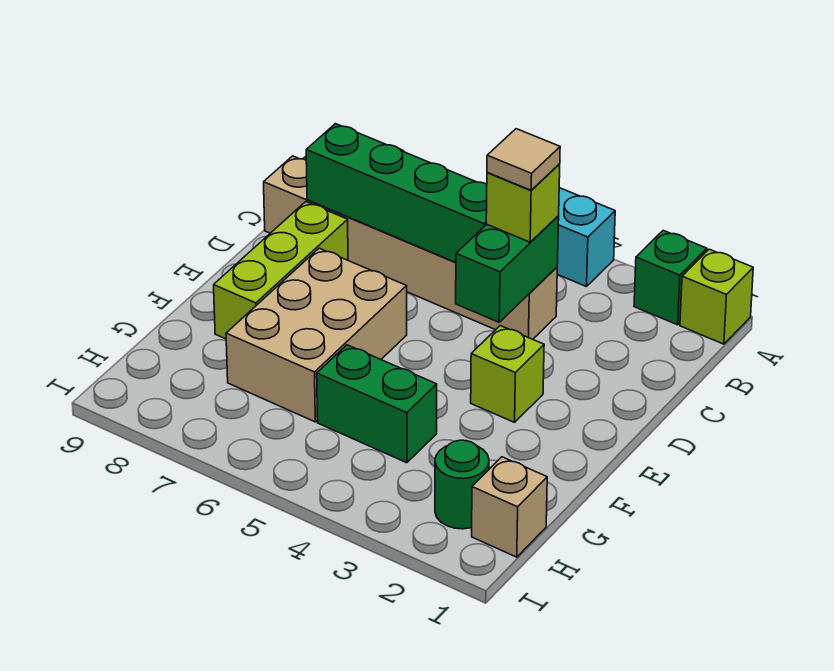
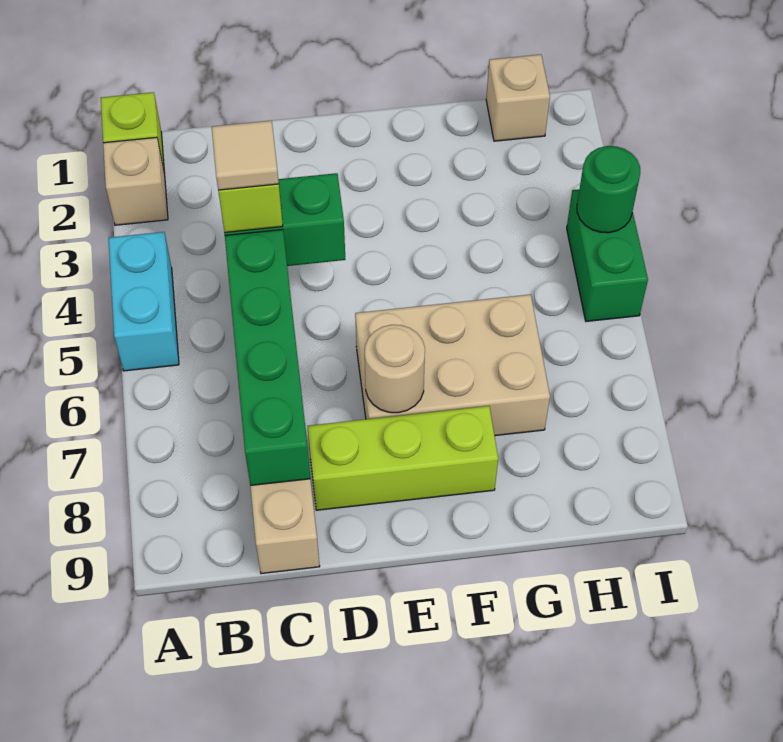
green brick A2 level 1 -> tan brick A2 level 1
lime brick E3 level 1 -> none
none -> tan round brick E7 level 2
green brick G4:G5 level 1 -> green brick I4:I5 level 1
green round brick H2 level 1 -> green round brick I4 level 2

